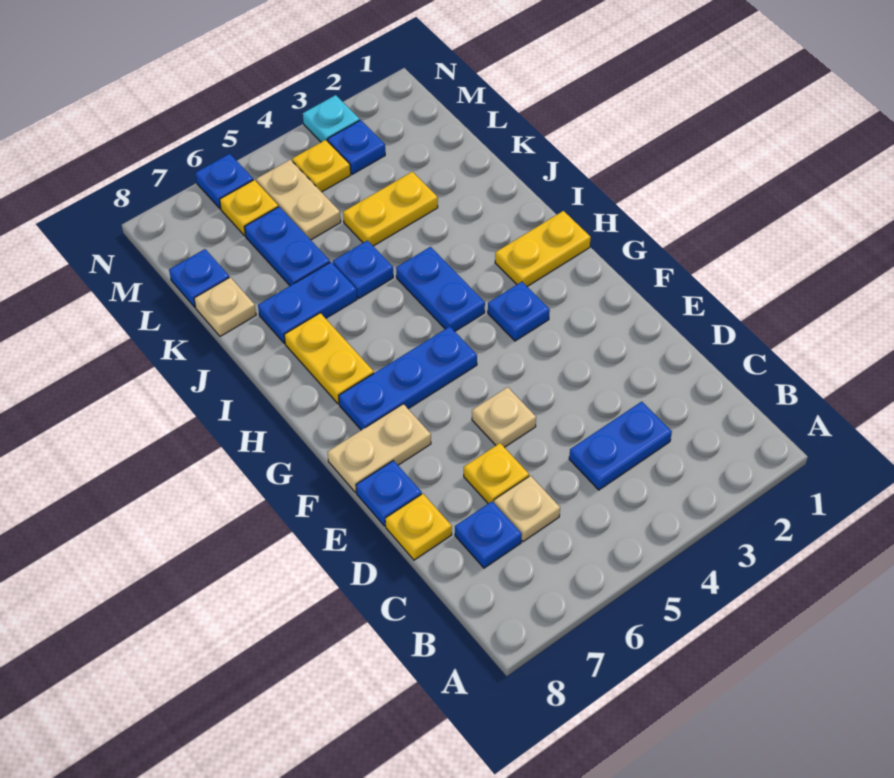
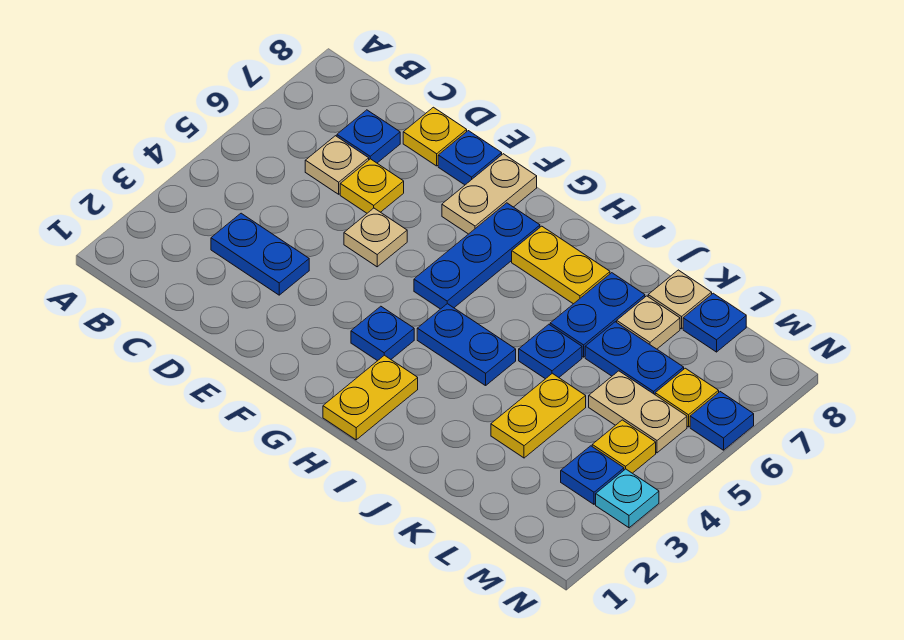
blue plate C3:C4 level 1 -> blue plate C3:D3 level 1
none -> tan plate K7 level 1

